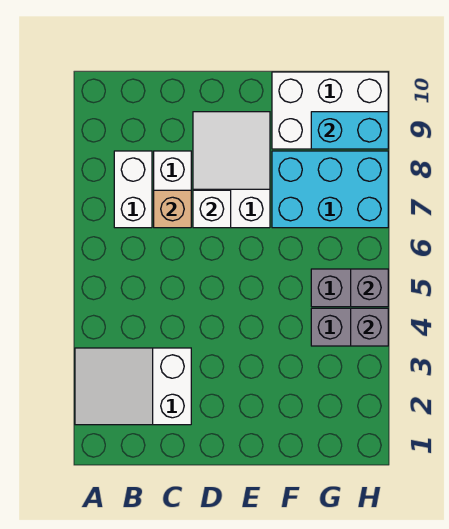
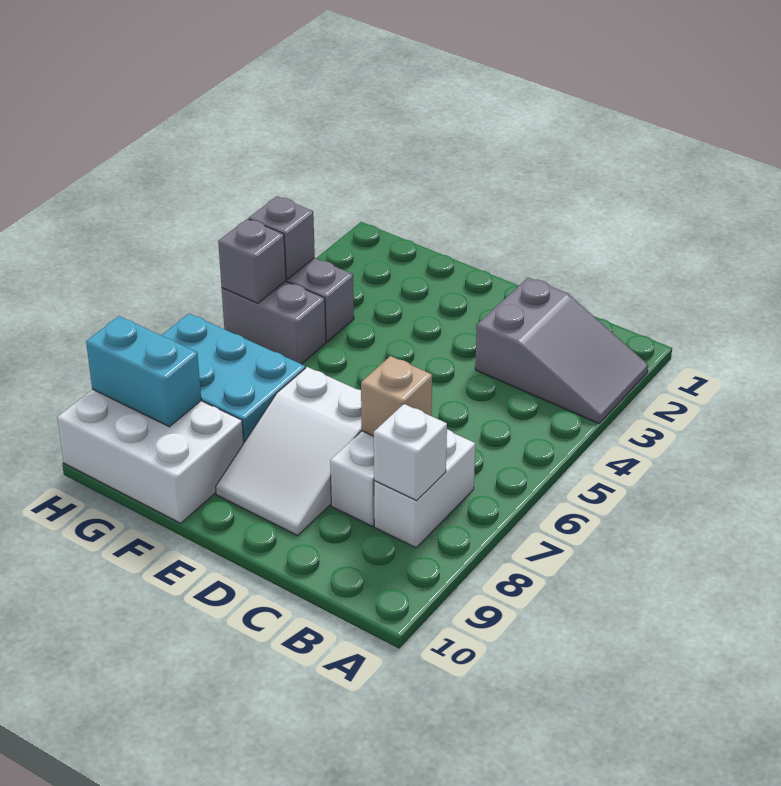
white slope A2:C3 level 1 top C -> grey slope A2:C3 level 1 top C
white brick D7 level 2 -> white brick B8 level 2

